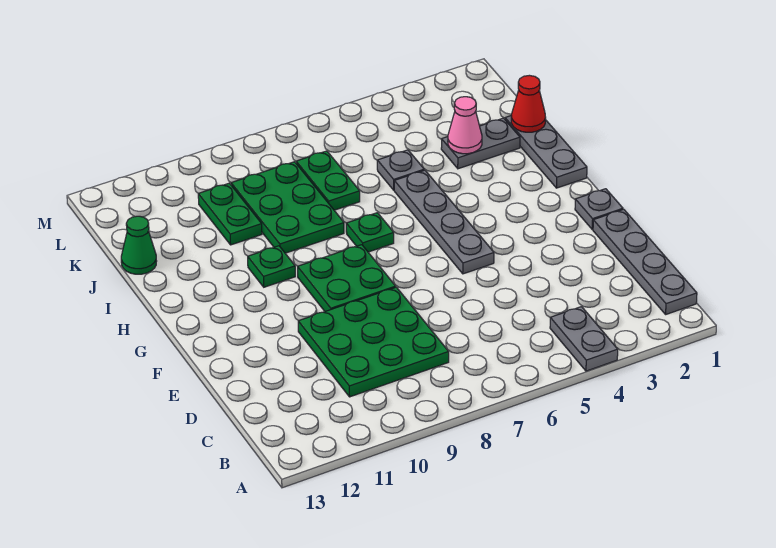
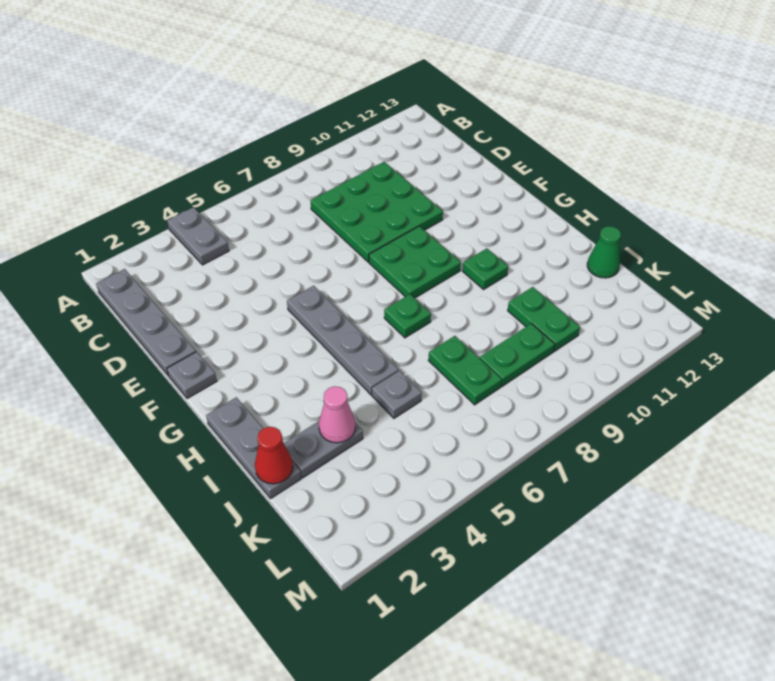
green plate I8:K9 level 1 -> green plate K8:K9 level 1

